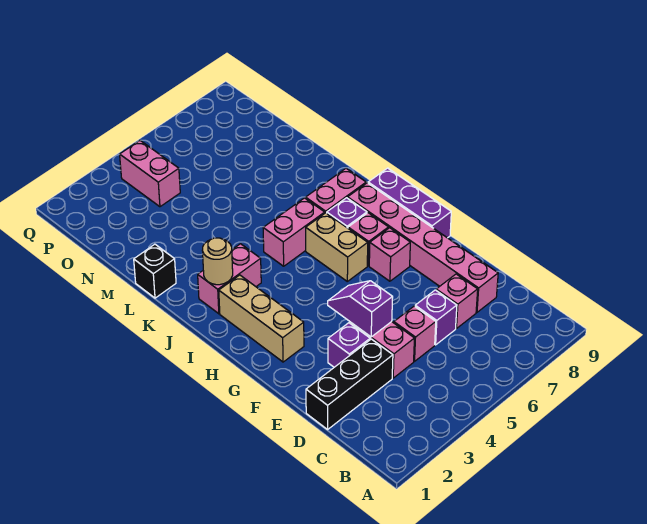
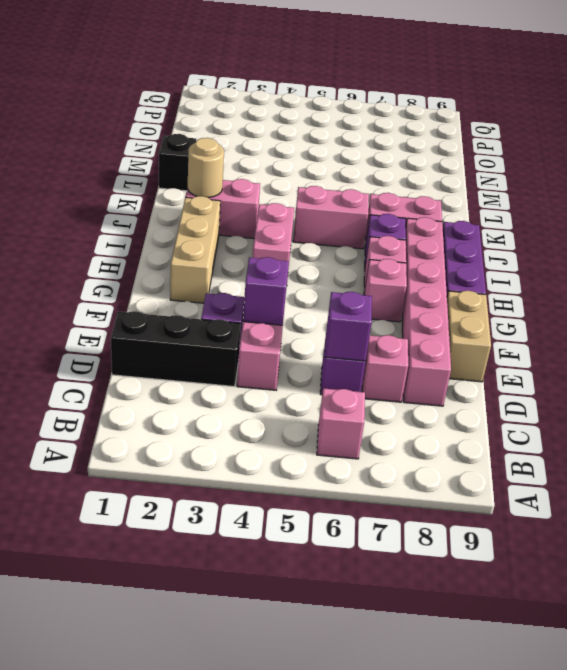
pink brick D5 level 1 -> pink brick B6 level 1
none -> purple brick D6 level 2
tan brick H6:I6 level 1 -> tan brick E9:F9 level 1
pink brick O4:P4 level 1 -> pink brick H4:I4 level 1

